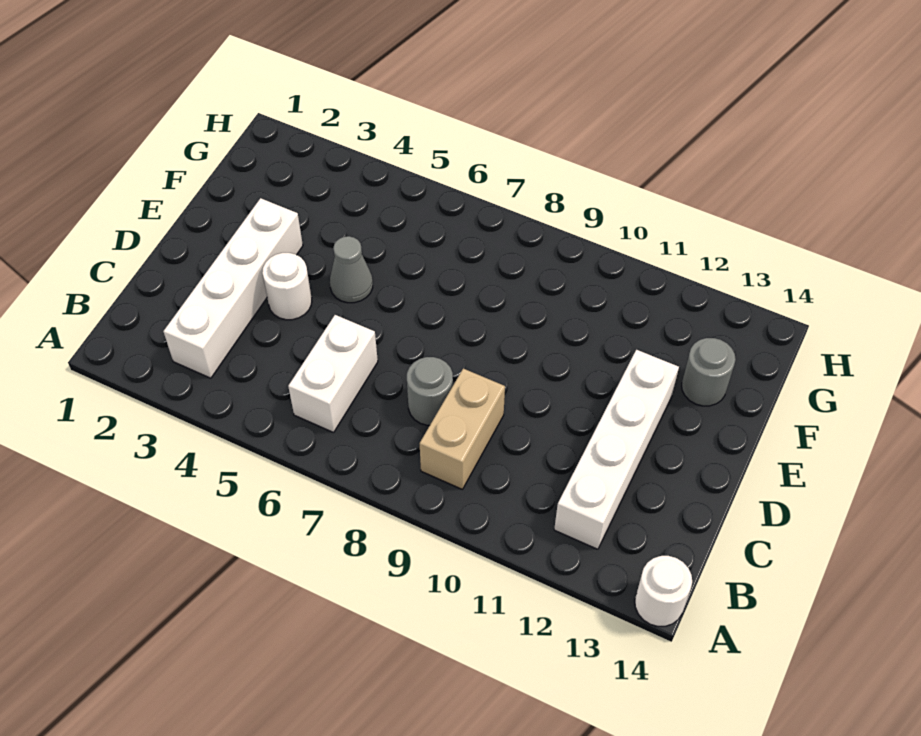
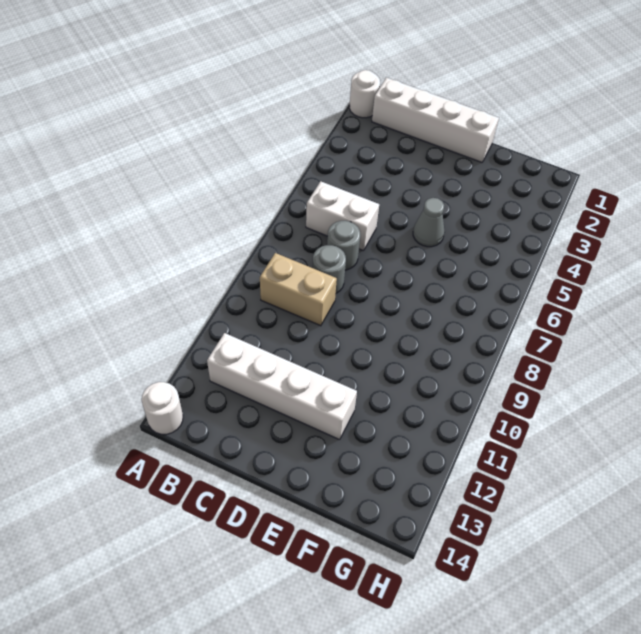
white brick B3:E3 level 1 -> white brick B1:E1 level 1
white round brick D4 level 1 -> white round brick A1 level 1
grey round brick F13 level 1 -> grey round brick C7 level 1

